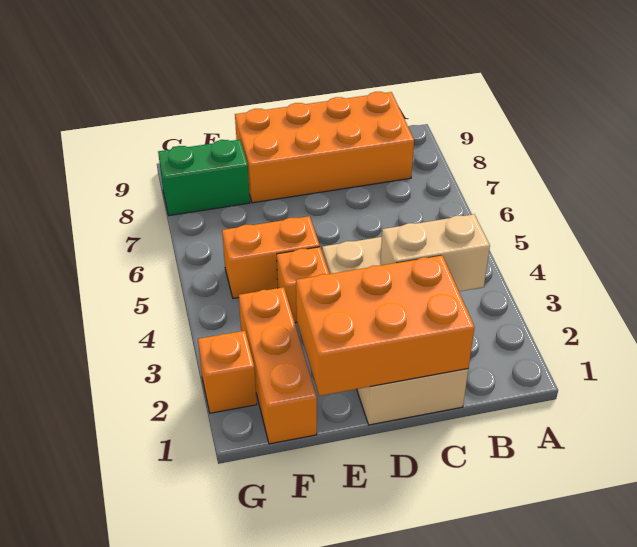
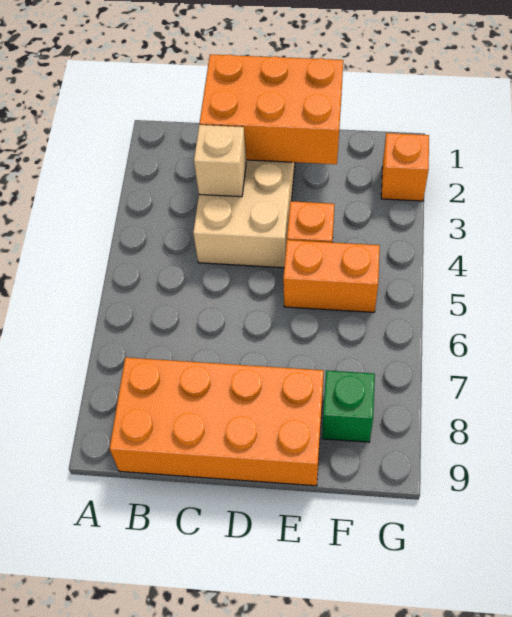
tan brick B3:C3 level 2 -> tan brick C3 level 2
orange brick F1:F3 level 1 -> none
green brick F8:G8 level 1 -> green brick F8 level 1

